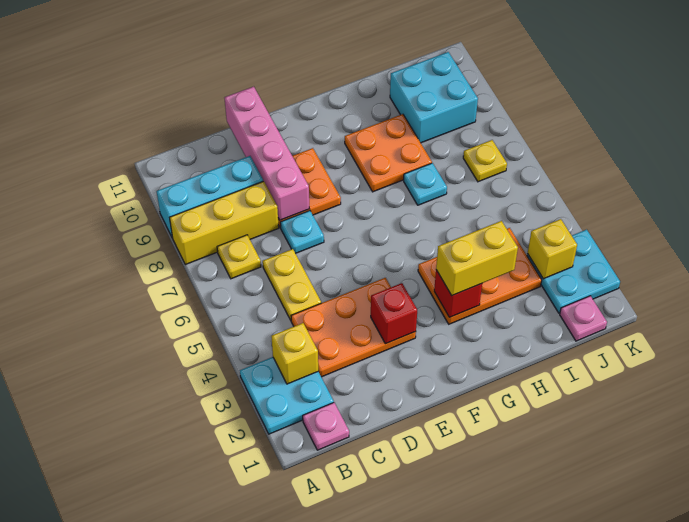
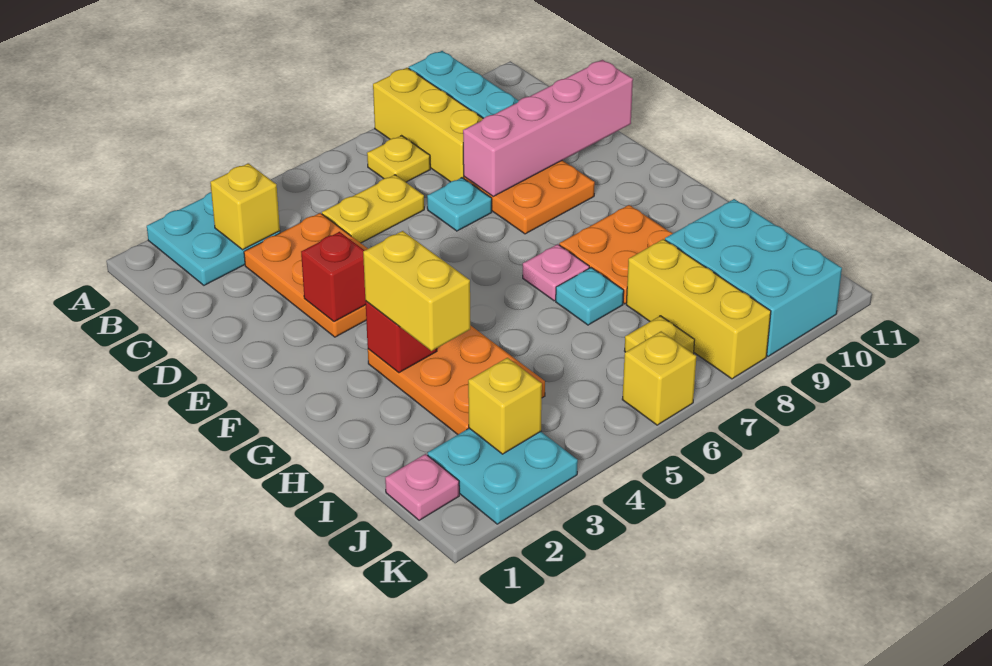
pink plate B1 level 1 -> pink plate G7 level 1
none -> yellow brick I8:K8 level 1
cyan brick I9:J10 level 1 -> cyan brick I9:K10 level 1
none -> yellow brick K6 level 1

